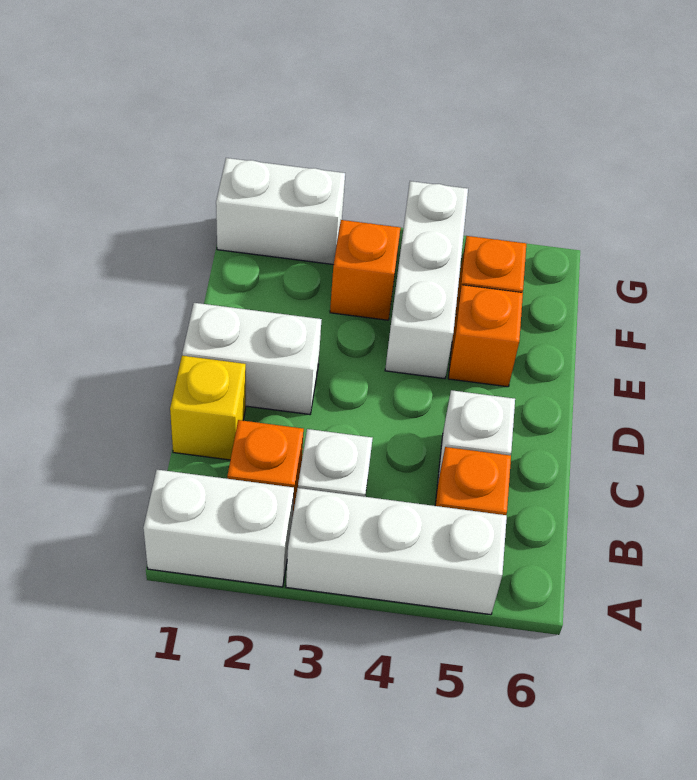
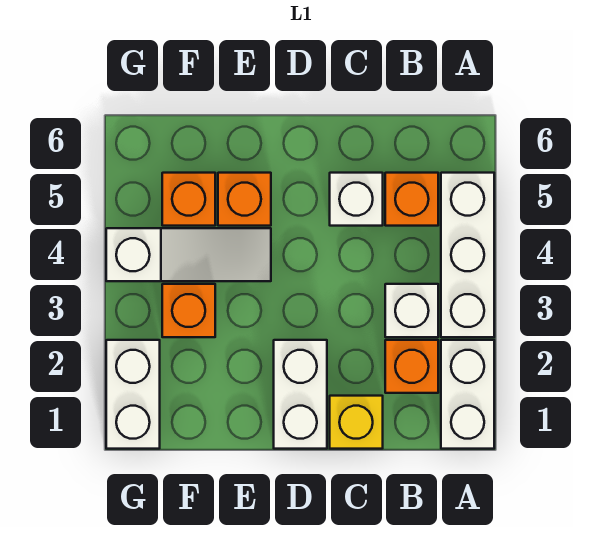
white brick E4:G4 level 1 -> white slope E4:G4 level 1 top G

